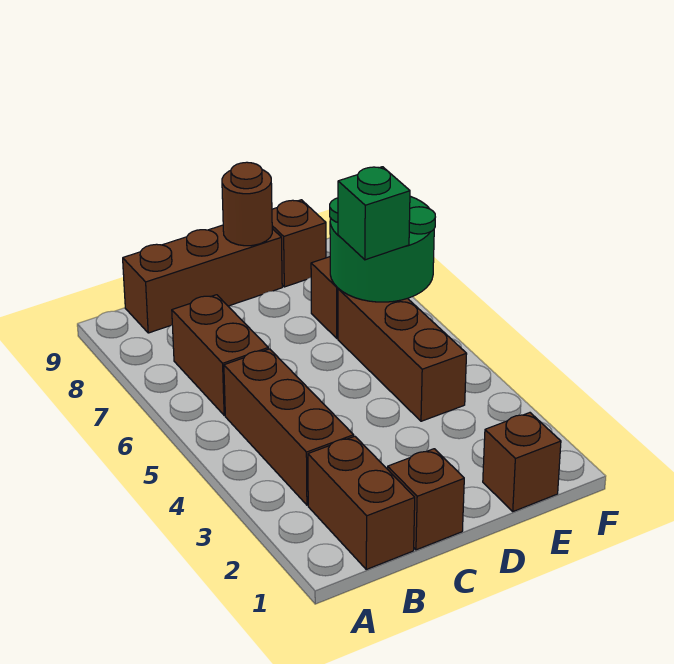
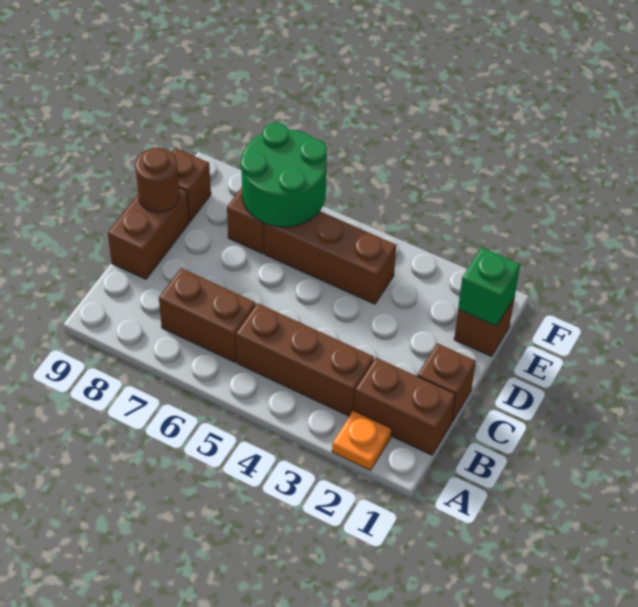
none -> orange plate A2 level 1
brown brick B9:D9 level 1 -> brown brick C9:D9 level 1
green brick E6 level 3 -> green brick E1 level 2

